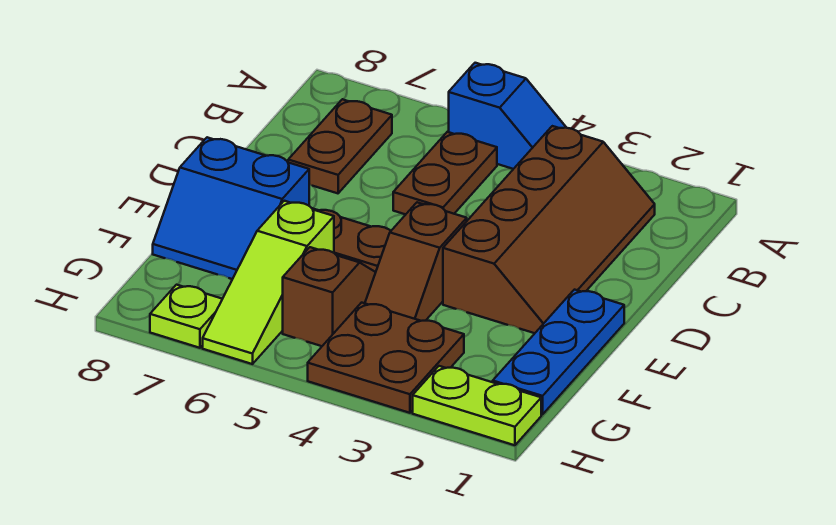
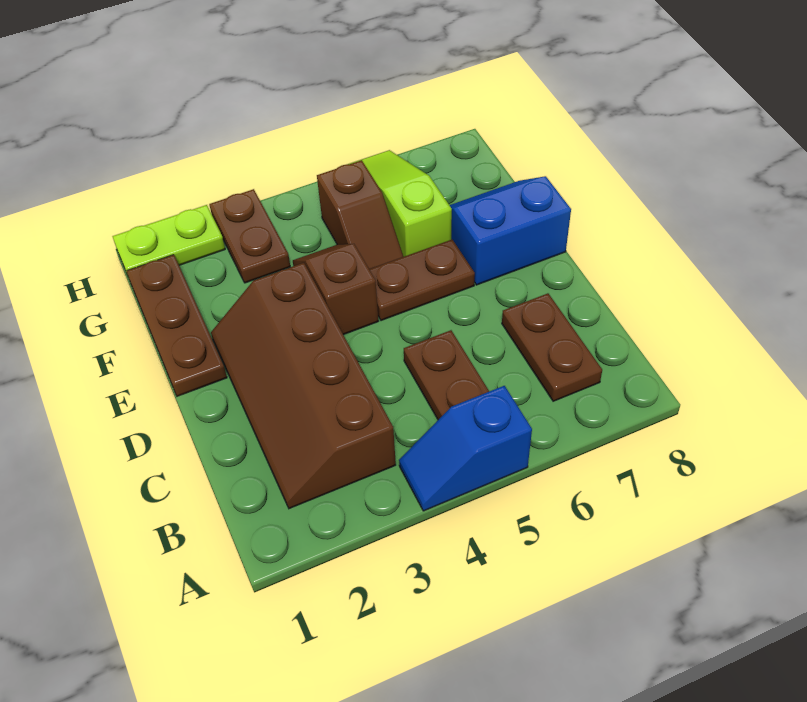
blue plate E1:G1 level 1 -> brown plate E1:G1 level 1
brown plate G3:H4 level 1 -> brown plate G3:H3 level 1
lime plate H7 level 1 -> none

